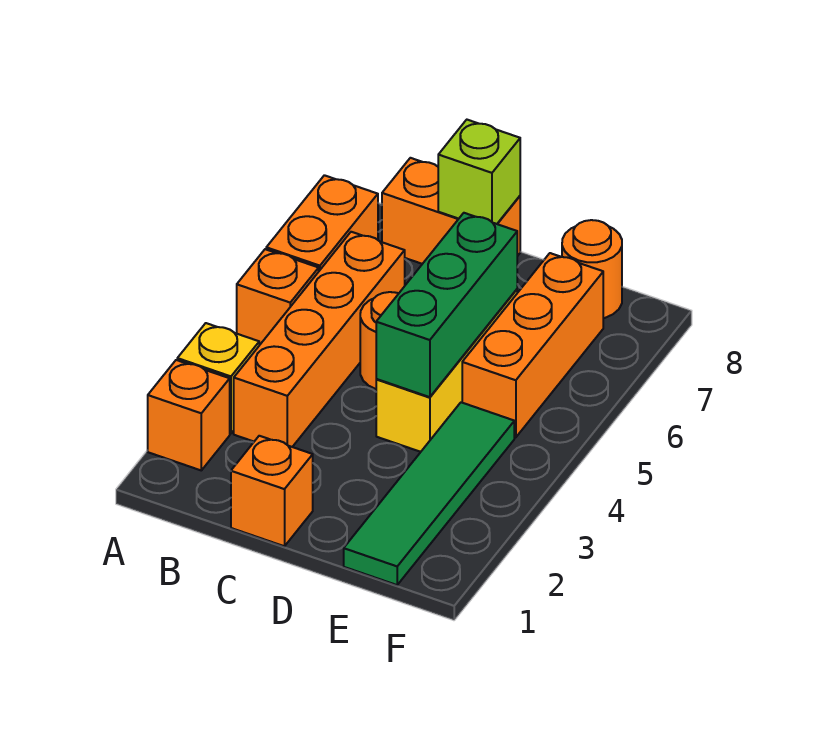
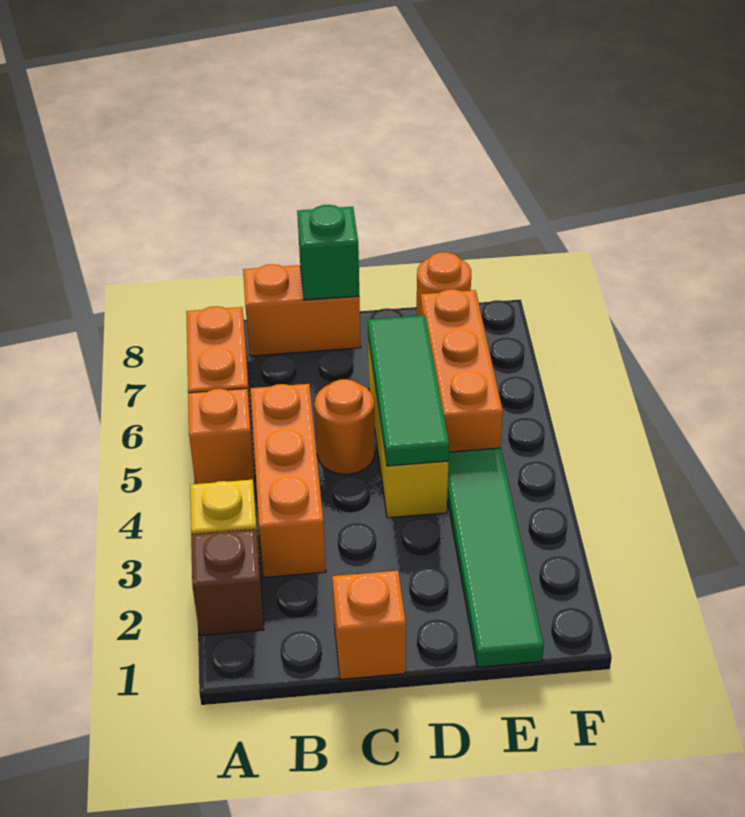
orange brick A2 level 1 -> brown brick A2 level 1
orange brick B3:B6 level 1 -> orange brick B3:B5 level 1
lime brick C8 level 2 -> green brick C8 level 2
green brick D4:D6 level 2 -> green tile D4:D6 level 2

